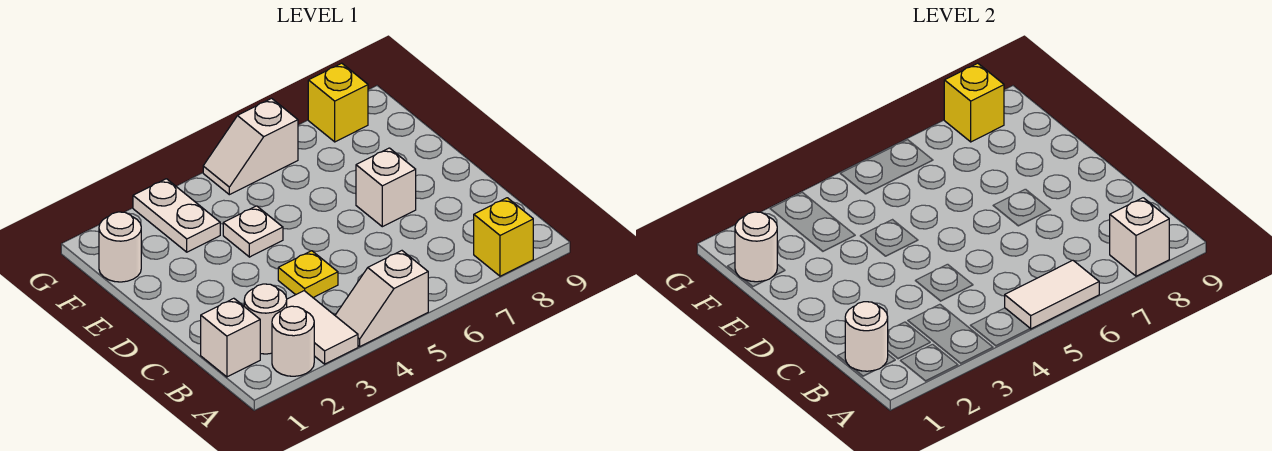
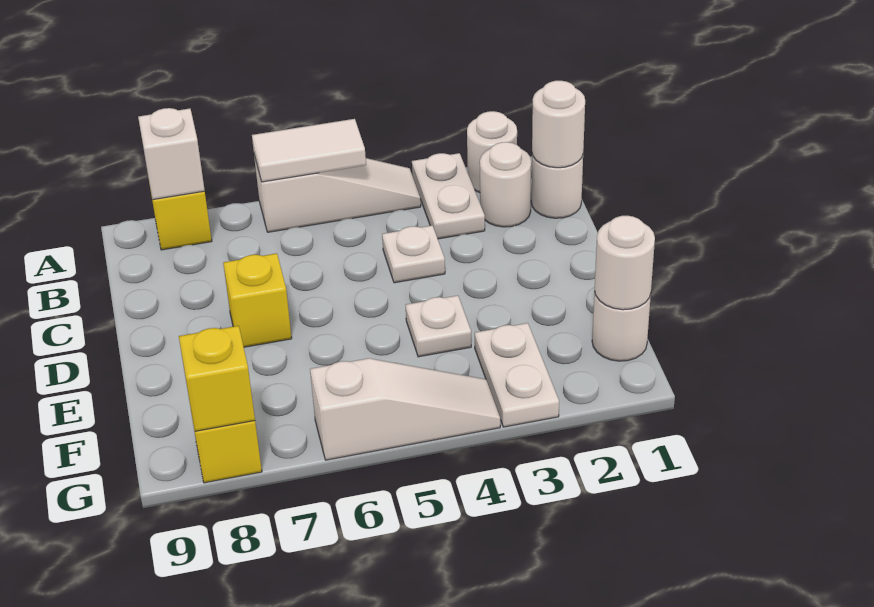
white tile A3:B3 level 1 -> white plate A3:B3 level 1
white slope A4:A5 level 1 top 5 -> white slope A4:A6 level 1 top 6
white brick B1 level 1 -> white round brick B1 level 1
yellow plate C4 level 1 -> white plate C4 level 1
white brick D7 level 1 -> yellow brick D7 level 1
white slope G5:G6 level 1 top 6 -> white slope G4:G6 level 1 top 6

